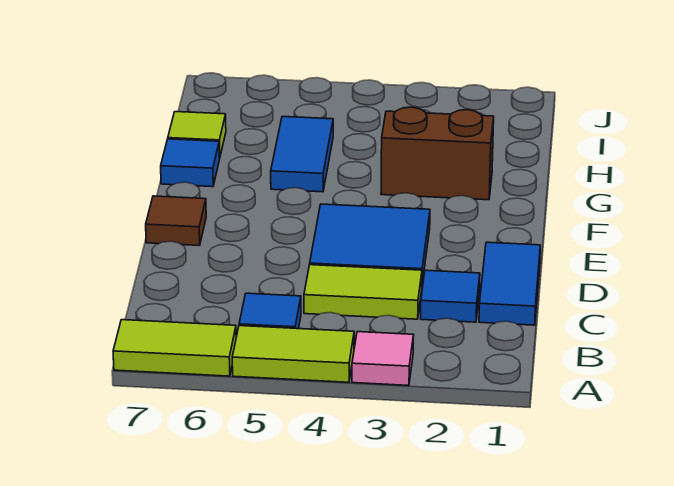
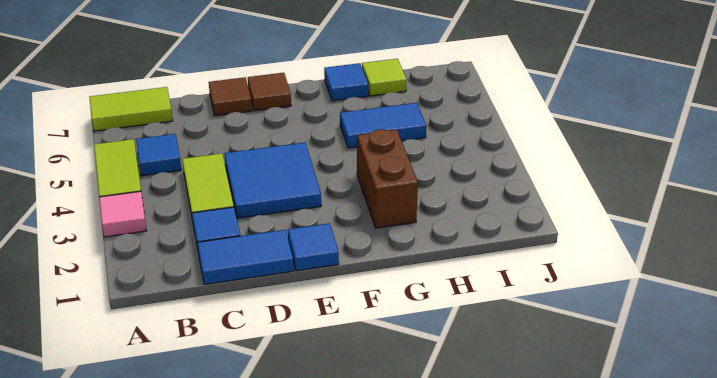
lime tile A6:A7 level 1 -> lime tile A7:B7 level 1
none -> brown tile D7 level 1
none -> blue tile E1 level 1

